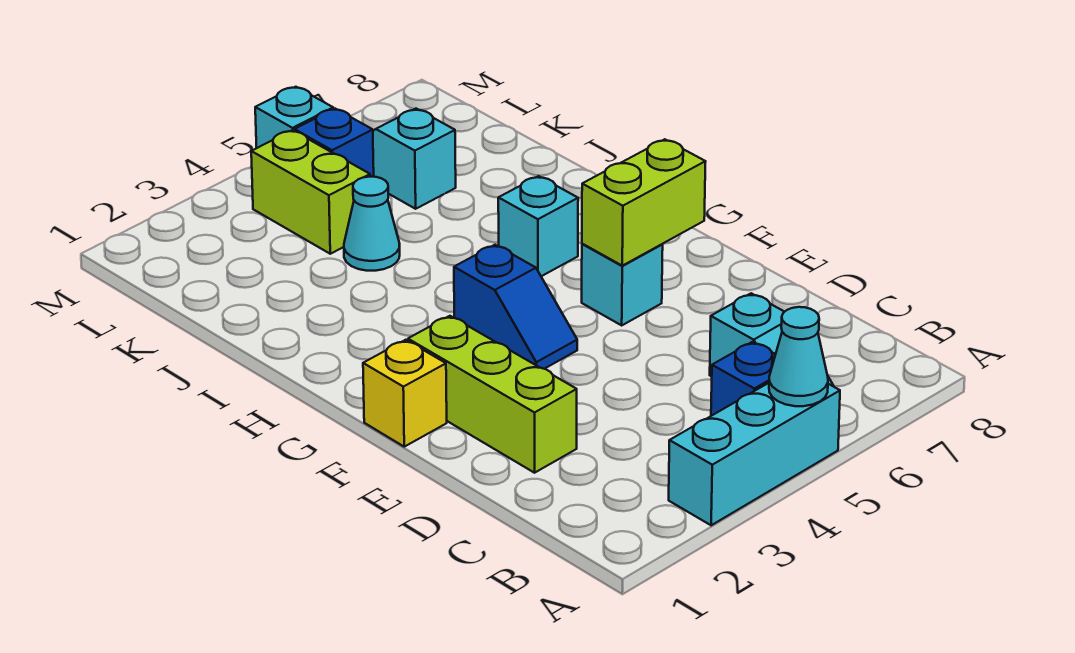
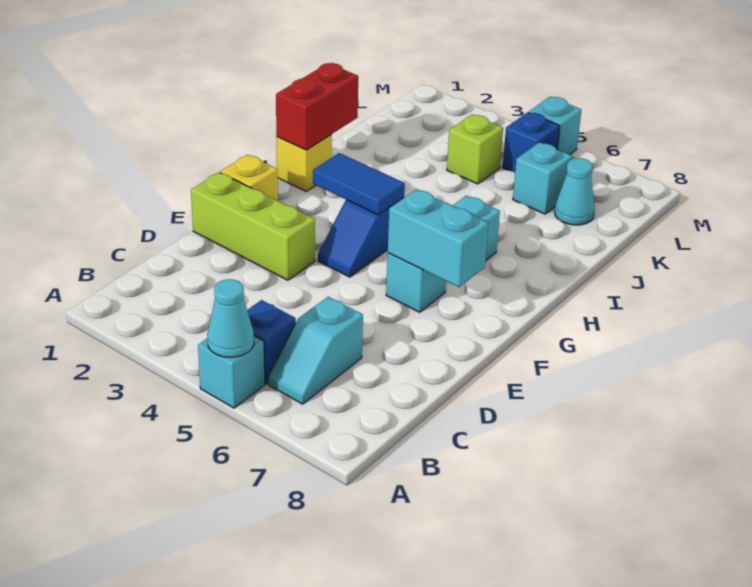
cyan brick A3:A5 level 1 -> cyan brick A5 level 1
lime brick D2:F2 level 1 -> lime brick E1:E3 level 1
lime brick F6:F7 level 2 -> cyan brick F6:F7 level 2
none -> blue tile G3:G4 level 2
none -> yellow brick H1 level 1
none -> red brick H1:I1 level 2
cyan cone J4 level 1 -> cyan cone K7 level 1
lime brick K4:L4 level 1 -> lime brick K4 level 1

